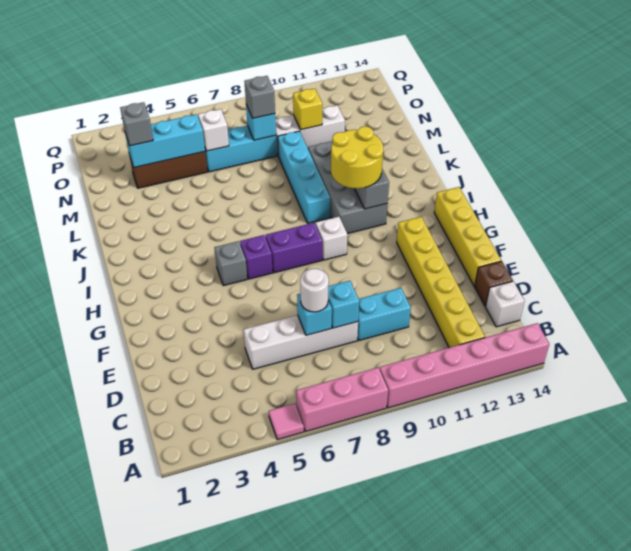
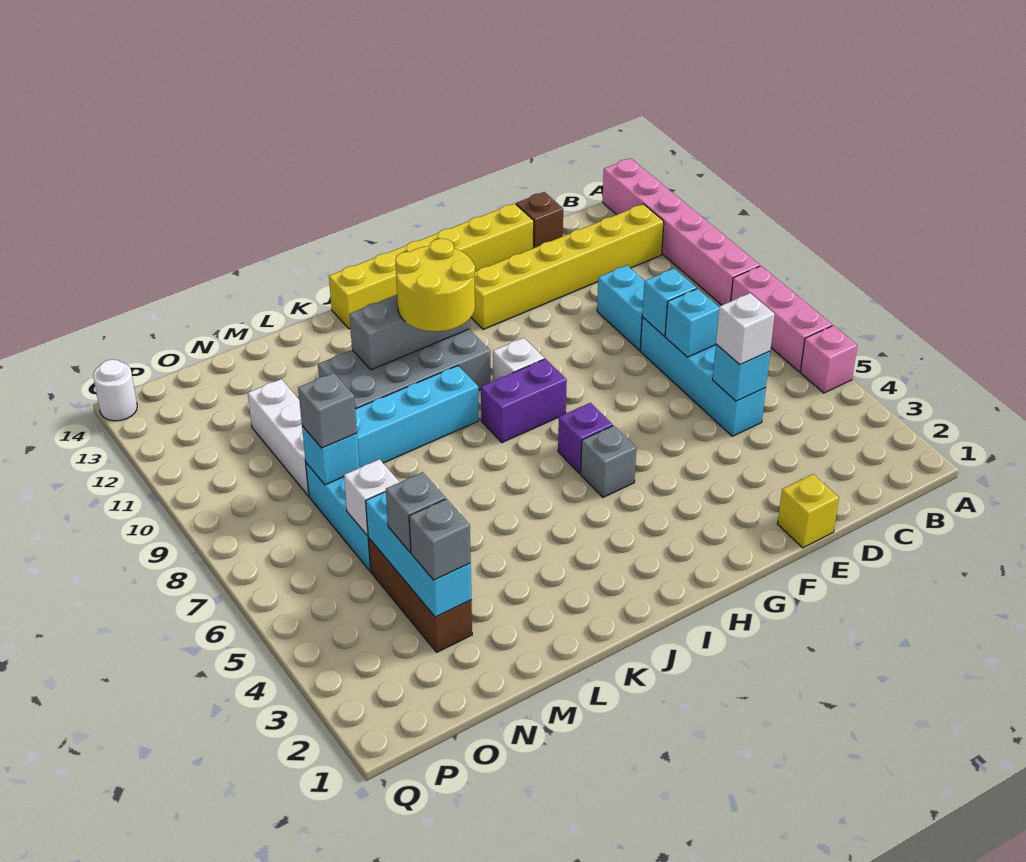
pink tile A5 level 1 -> pink brick A5 level 1
white brick C14 level 1 -> white brick D5 level 3
white brick D5:D8 level 1 -> cyan brick D5:D8 level 1
none -> cyan brick D5 level 2
white round brick D7 level 3 -> white round brick Q14 level 1
yellow brick E14:H14 level 1 -> yellow brick E14:J14 level 1
purple brick H7:H8 level 1 -> purple brick H8:I8 level 1
none -> grey brick N4 level 3
yellow brick N10 level 2 -> yellow brick E1 level 1

